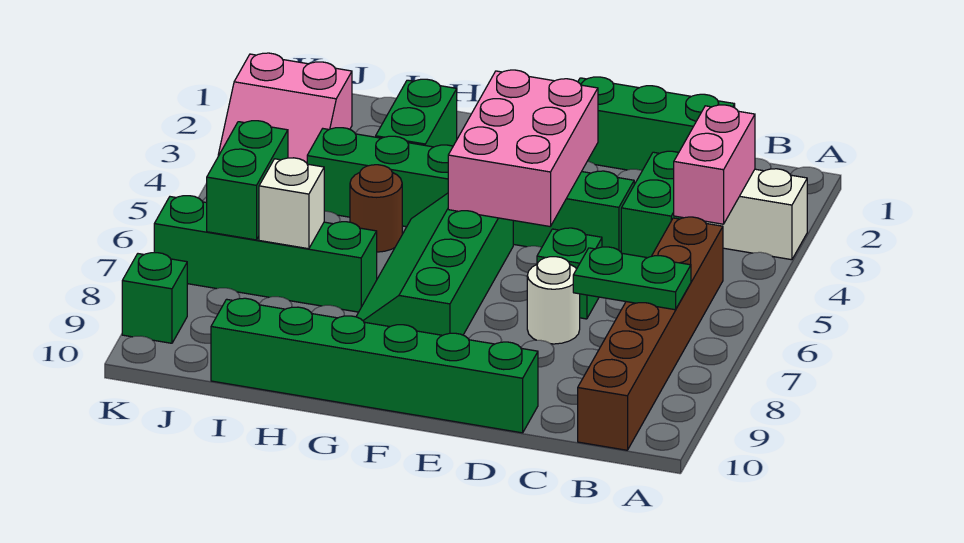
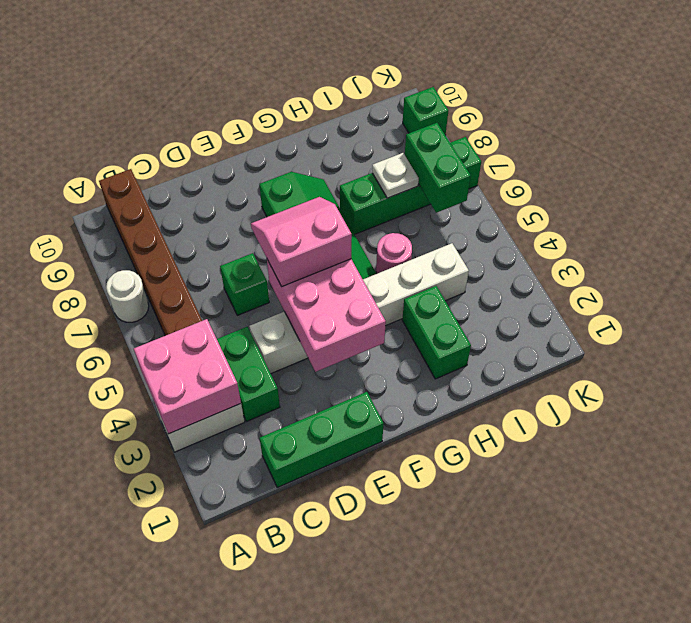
pink brick B3:B4 level 2 -> pink brick A3:B4 level 2
green plate B7:C7 level 2 -> none
green brick D4:I4 level 1 -> white brick D4:I4 level 1
white round brick D7 level 1 -> white round brick A7 level 1
green brick D10:I10 level 1 -> none
brown round brick H5 level 1 -> pink round brick H5 level 1
white brick I7 level 2 -> white plate I7 level 2
pink slope J2:K3 level 1 top 2 -> pink slope E5:F6 level 3 top 5

